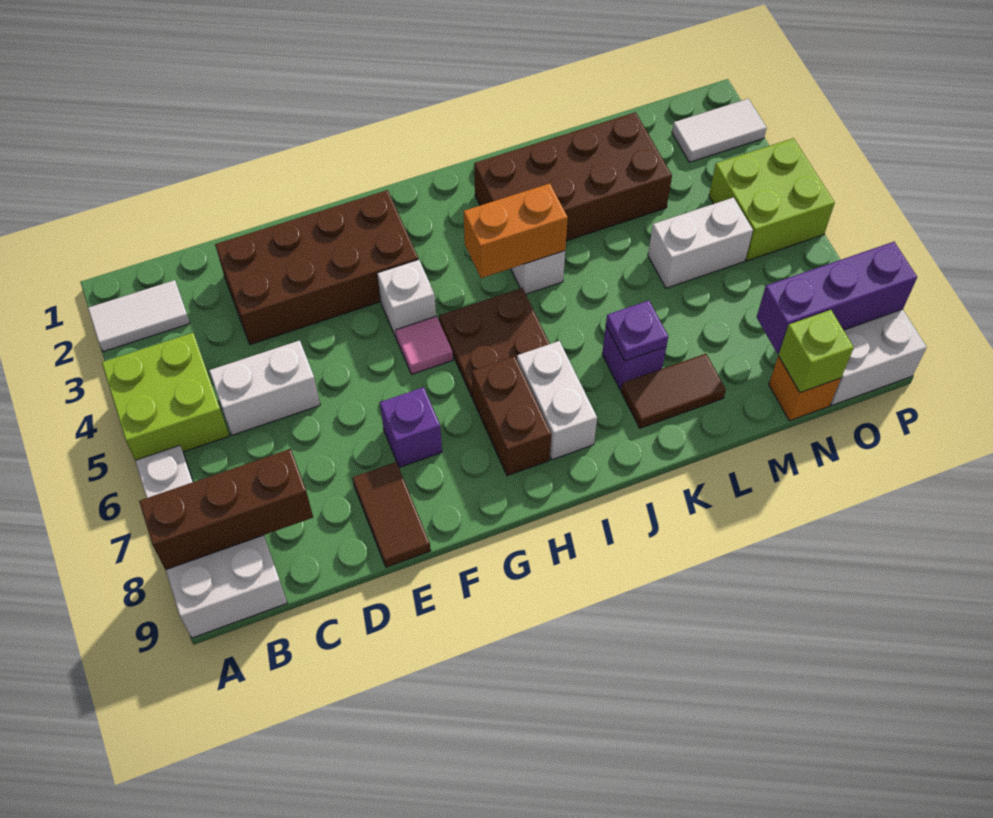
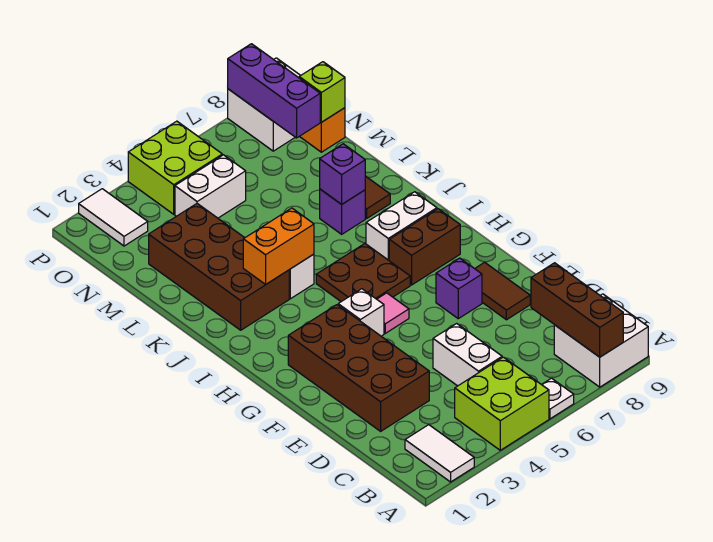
brown tile E8:E9 level 1 -> brown tile E8:F8 level 1
orange brick I4:J4 level 2 -> orange brick J3:J4 level 2
purple plate K7 level 2 -> purple brick K7 level 2
white brick M5:N5 level 1 -> white brick N4:N5 level 1

